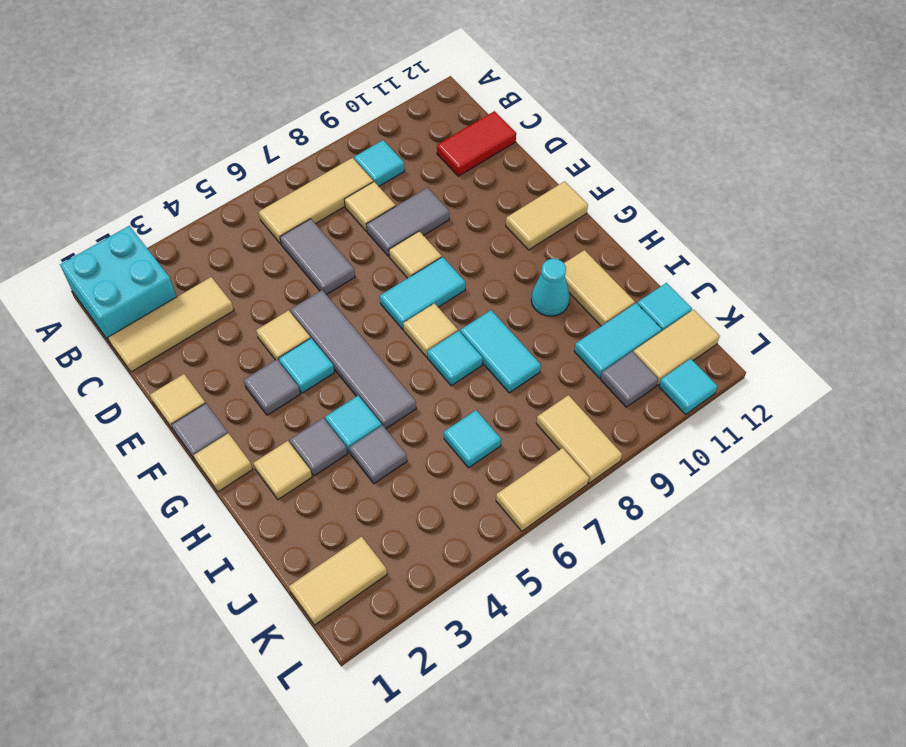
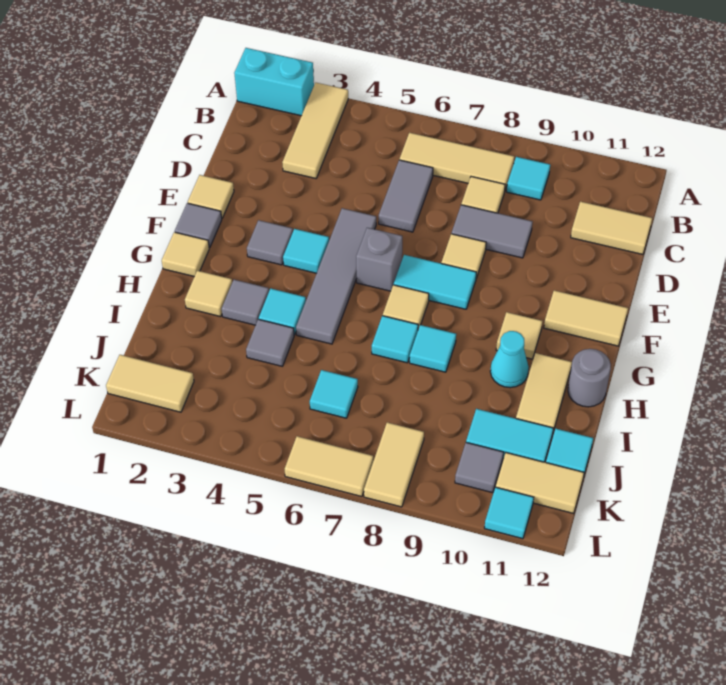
cyan brick A1:B2 level 1 -> cyan brick A1:A2 level 1
tan tile C1:C3 level 1 -> tan tile A3:C3 level 1
red tile C11:C12 level 1 -> tan tile C11:C12 level 1
tan tile E4 level 1 -> tan tile G10 level 1
none -> grey brick F6 level 1
cyan tile H8:I8 level 1 -> cyan tile H8 level 1
none -> grey round brick H12 level 1

